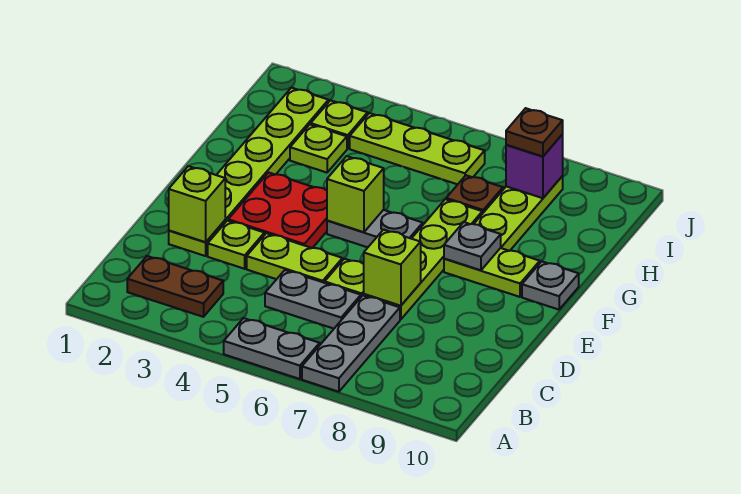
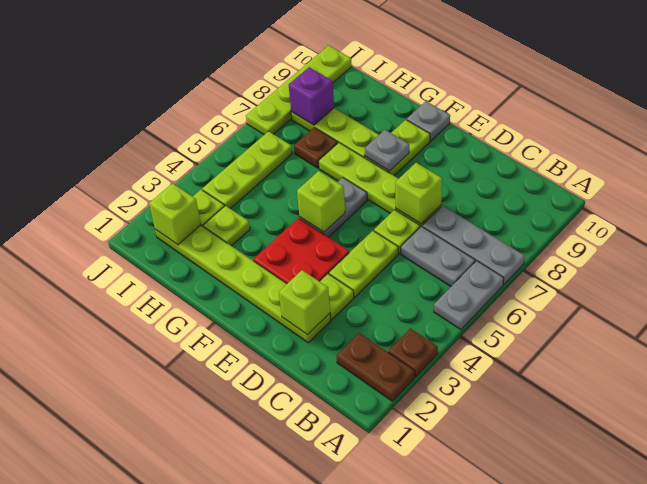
brown plate B2:B3 level 1 -> brown plate A2:B2 level 1
grey plate C5:C6 level 1 -> grey plate B6:C6 level 1
none -> lime brick I2 level 2
brown plate I8 level 3 -> brown plate A3 level 1
none -> lime plate J7:J10 level 1

